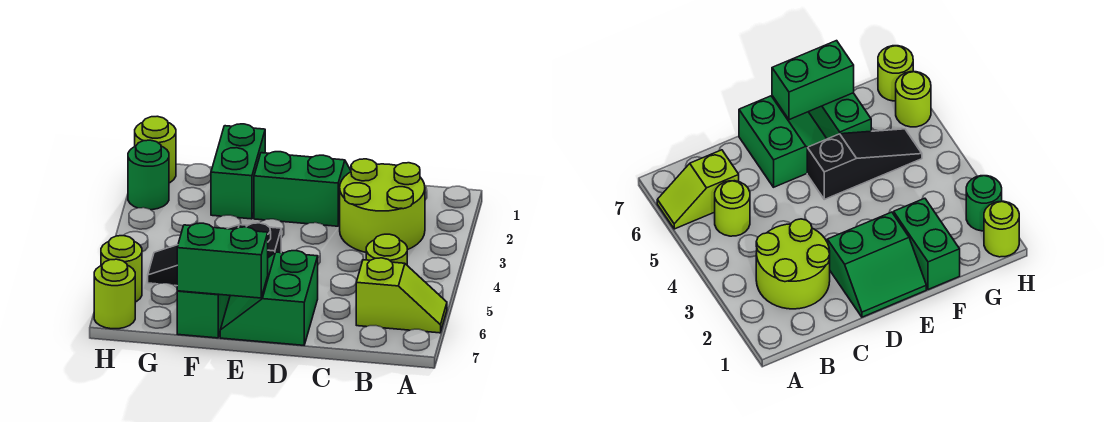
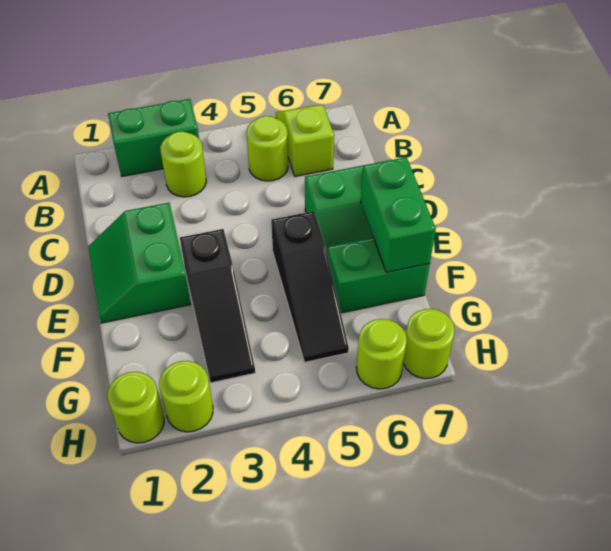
lime round brick B2:C3 level 1 -> lime round brick B3 level 1
none -> black slope E3:G3 level 1 top E
green brick F1:F2 level 1 -> green brick A2:A3 level 1
green round brick H2 level 1 -> lime round brick H2 level 1

